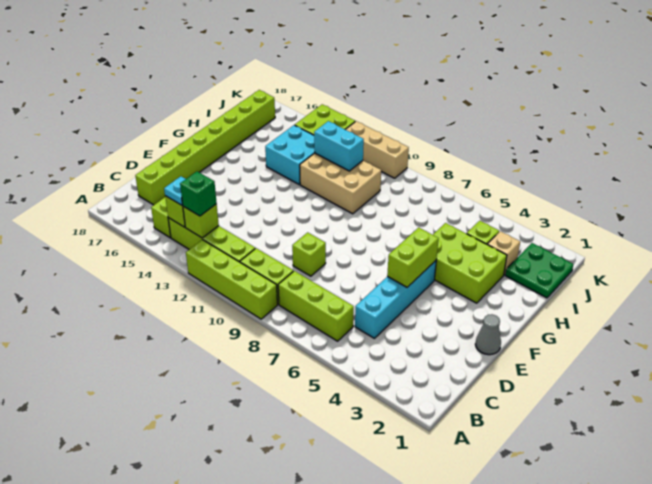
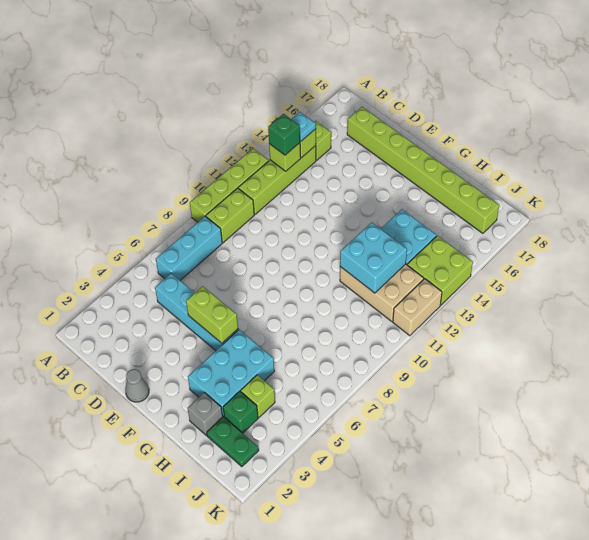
lime brick B6:B8 level 1 -> cyan brick B6:B8 level 1
lime brick D9 level 1 -> none
lime brick G3:H5 level 1 -> cyan brick G3:H5 level 1
none -> grey brick H2 level 1
tan brick H10:I12 level 1 -> tan brick H11:J12 level 1
green plate I1:J2 level 1 -> green plate I2:J2 level 1
tan brick I3 level 1 -> green brick I3 level 1
cyan brick I11:I12 level 2 -> cyan brick H11:I12 level 2
tan brick K10:K12 level 1 -> tan brick K11:K12 level 1

